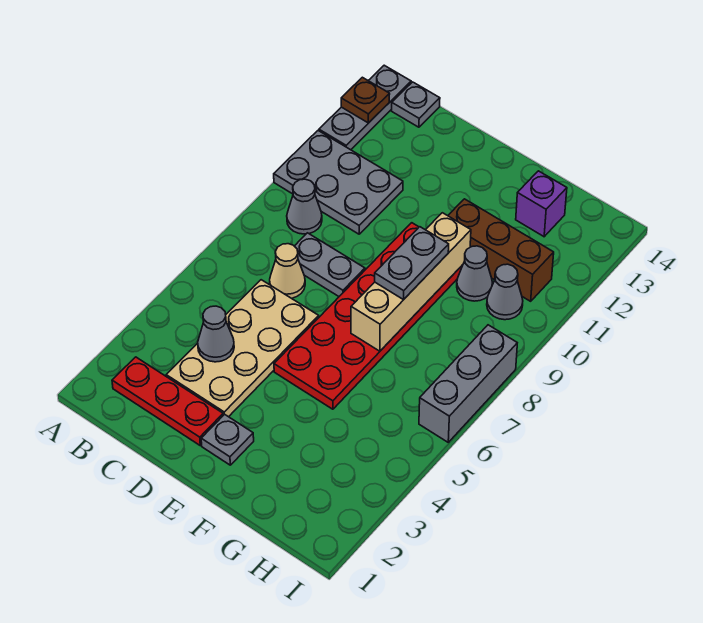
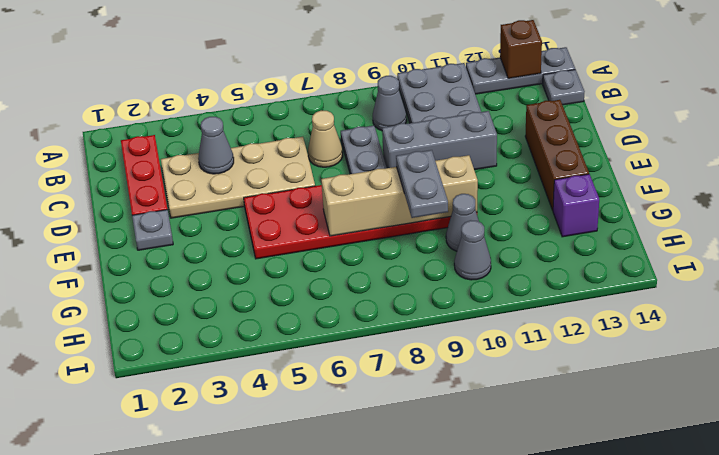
brown plate A13 level 2 -> brown brick A13 level 2
grey plate F8:F9 level 3 -> grey plate F9:G9 level 3
brown brick F11:H11 level 1 -> brown brick D13:F13 level 1
grey brick I6:I8 level 1 -> grey brick D9:D11 level 1

